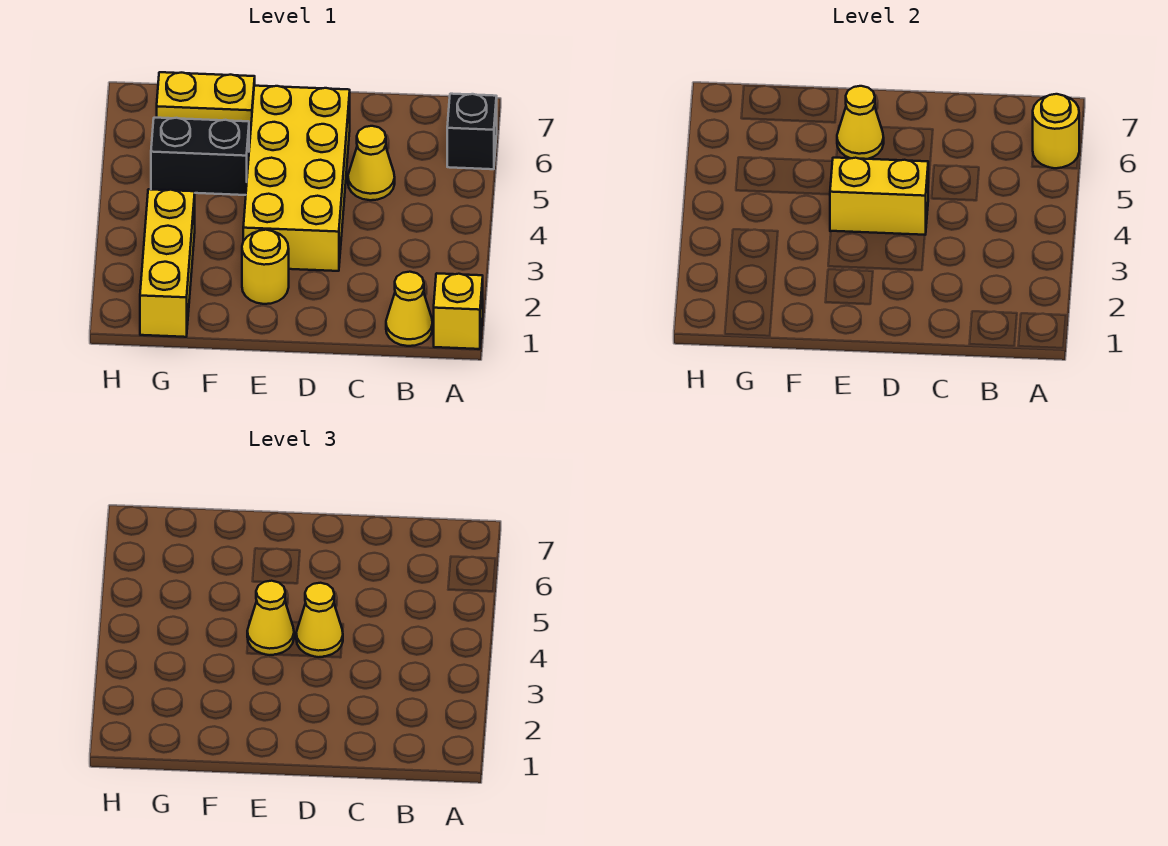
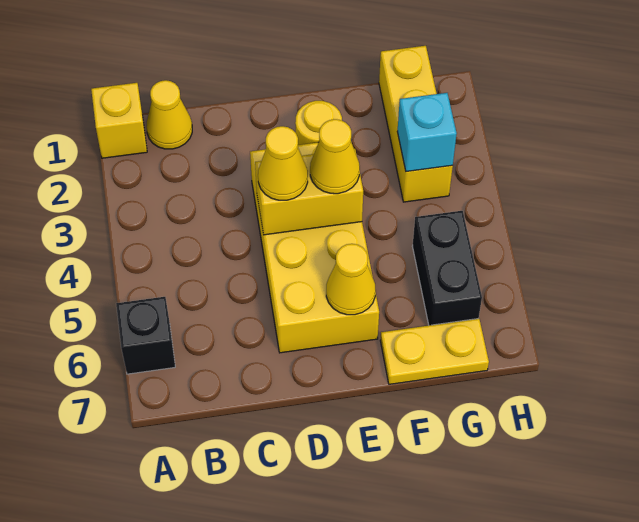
yellow round brick A6 level 2 -> none
yellow cone C5 level 1 -> none
black brick F5:G5 level 1 -> black brick G5:G6 level 1
none -> cyan brick G3 level 2

